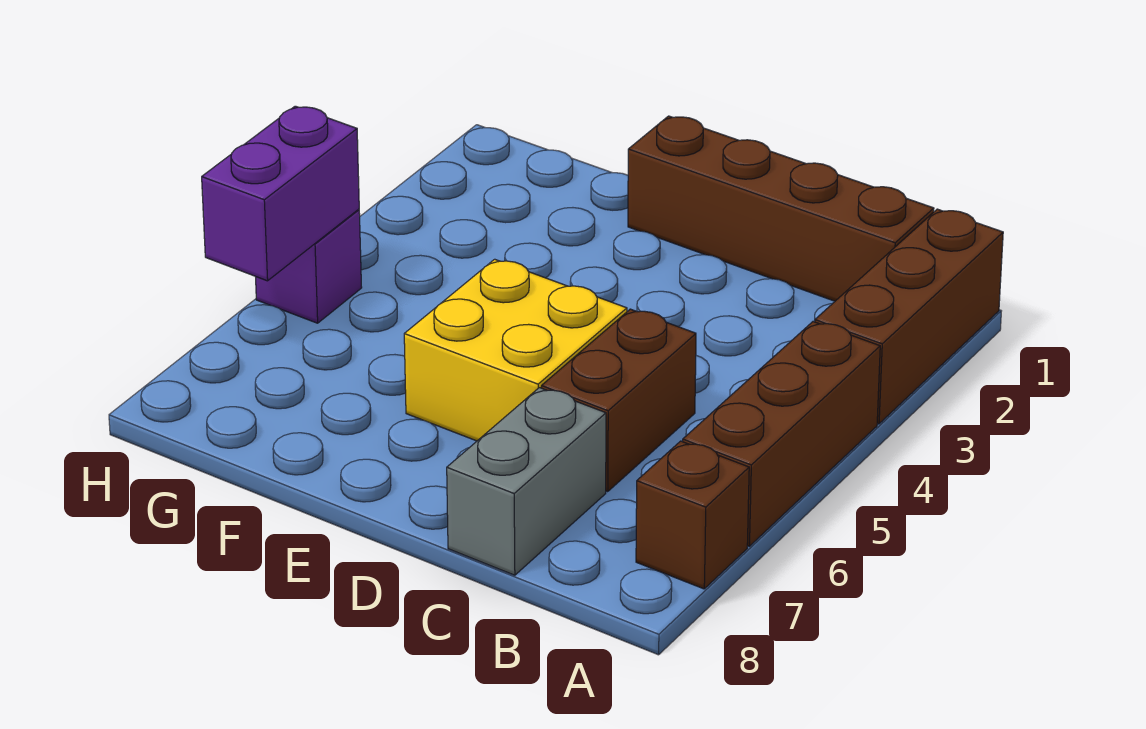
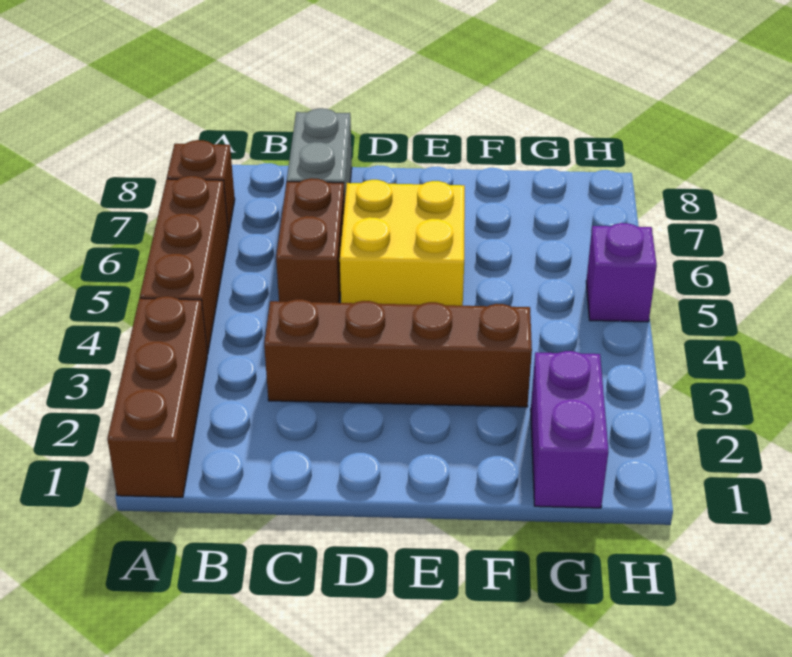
brown brick B1:E1 level 1 -> brown brick C3:F3 level 1
purple brick H5:H6 level 2 -> purple brick G1:G2 level 1

